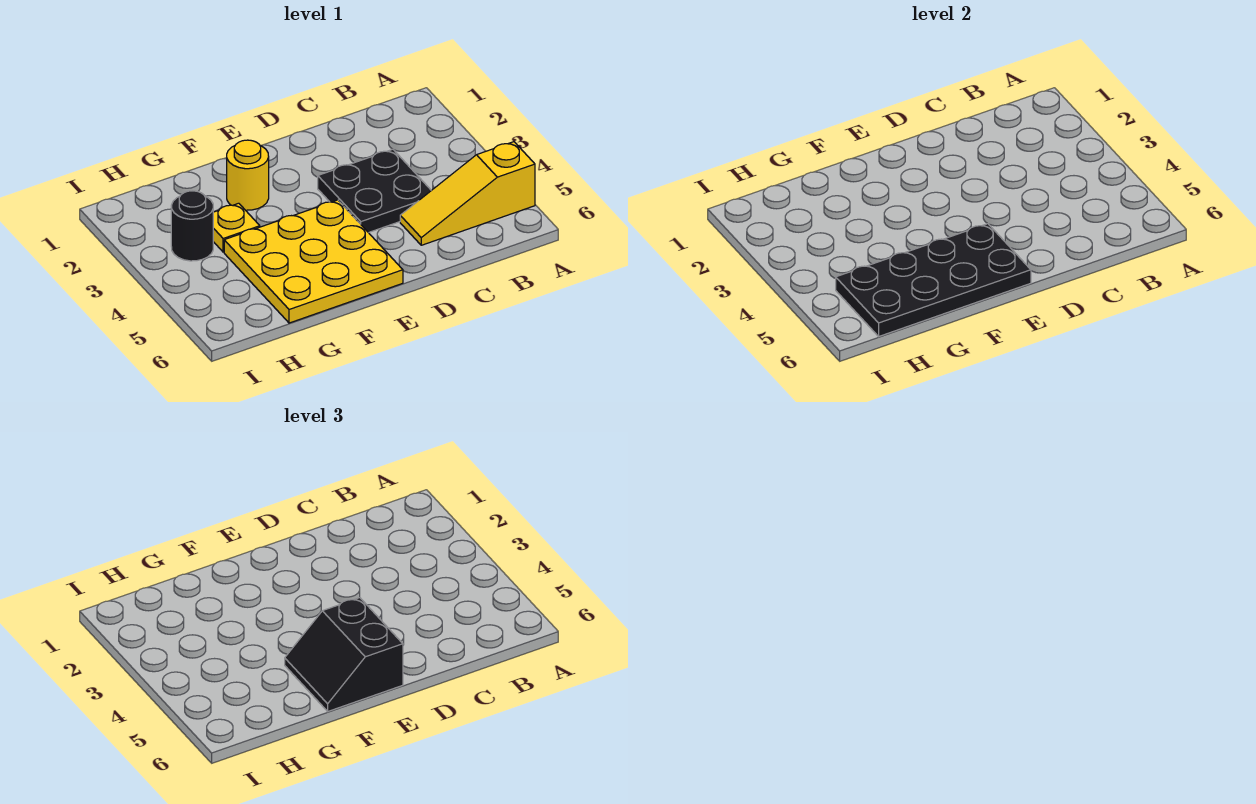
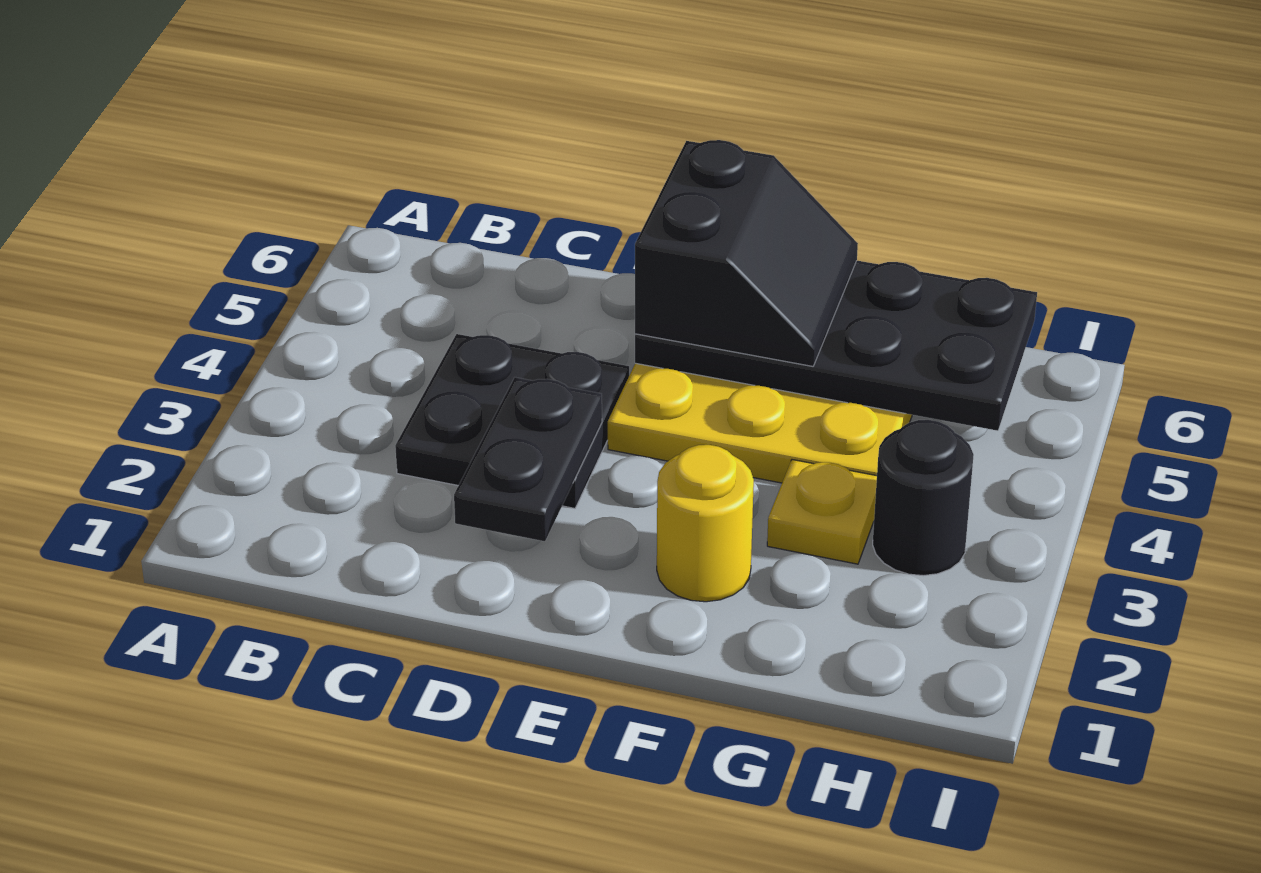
yellow slope A5:C5 level 1 top A -> none
none -> black plate D2:D3 level 2

